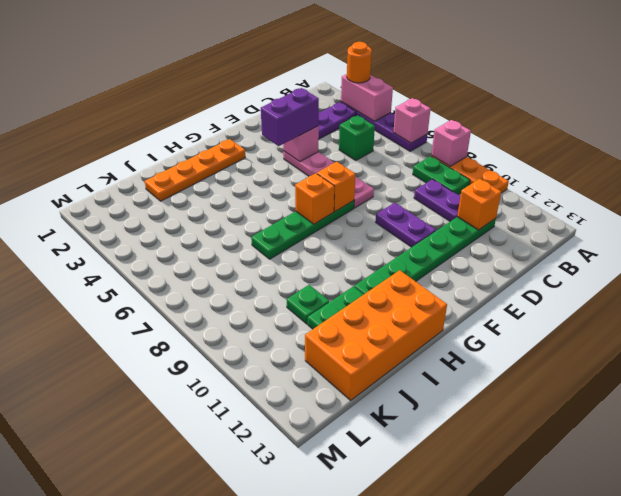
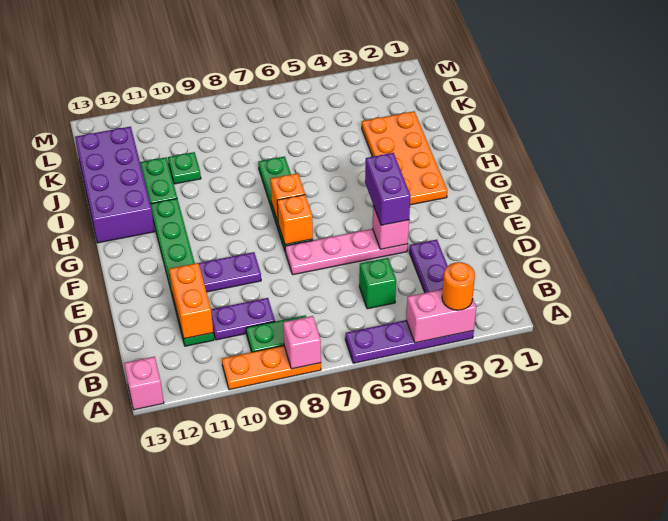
pink brick A6 level 2 -> pink brick A13 level 1
orange brick C11 level 2 -> orange brick C11:D11 level 2
orange plate G2:J2 level 1 -> orange plate G2:J3 level 1
orange brick H12:K13 level 1 -> purple brick H12:K13 level 1

